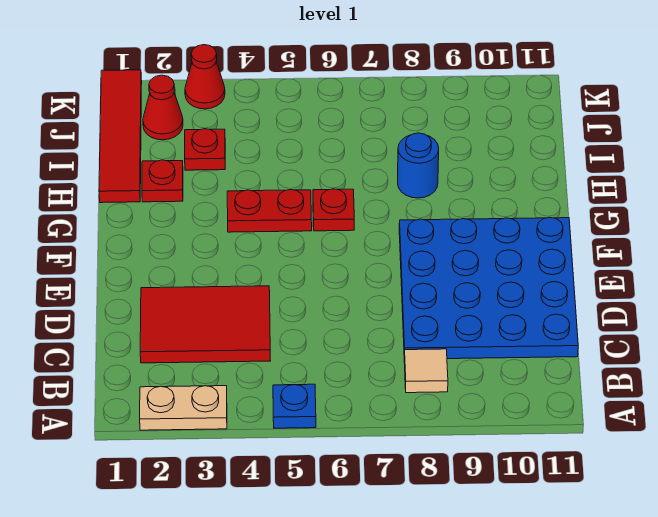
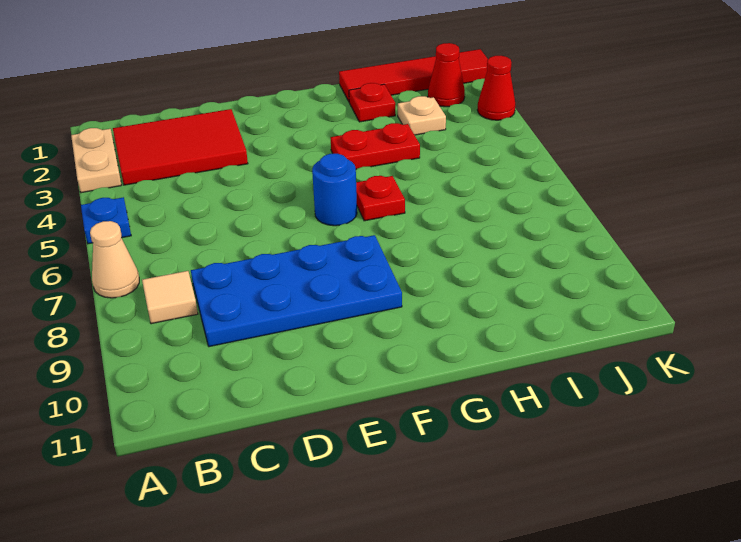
none -> tan cone A7 level 1
red tile C2:D4 level 1 -> red tile B2:D3 level 1
blue plate C8:F11 level 1 -> blue plate C8:F9 level 1
red plate G4:G5 level 1 -> red plate G4:H4 level 1
blue round brick H8 level 1 -> blue round brick F6 level 1
red plate I3 level 1 -> tan plate I3 level 1

